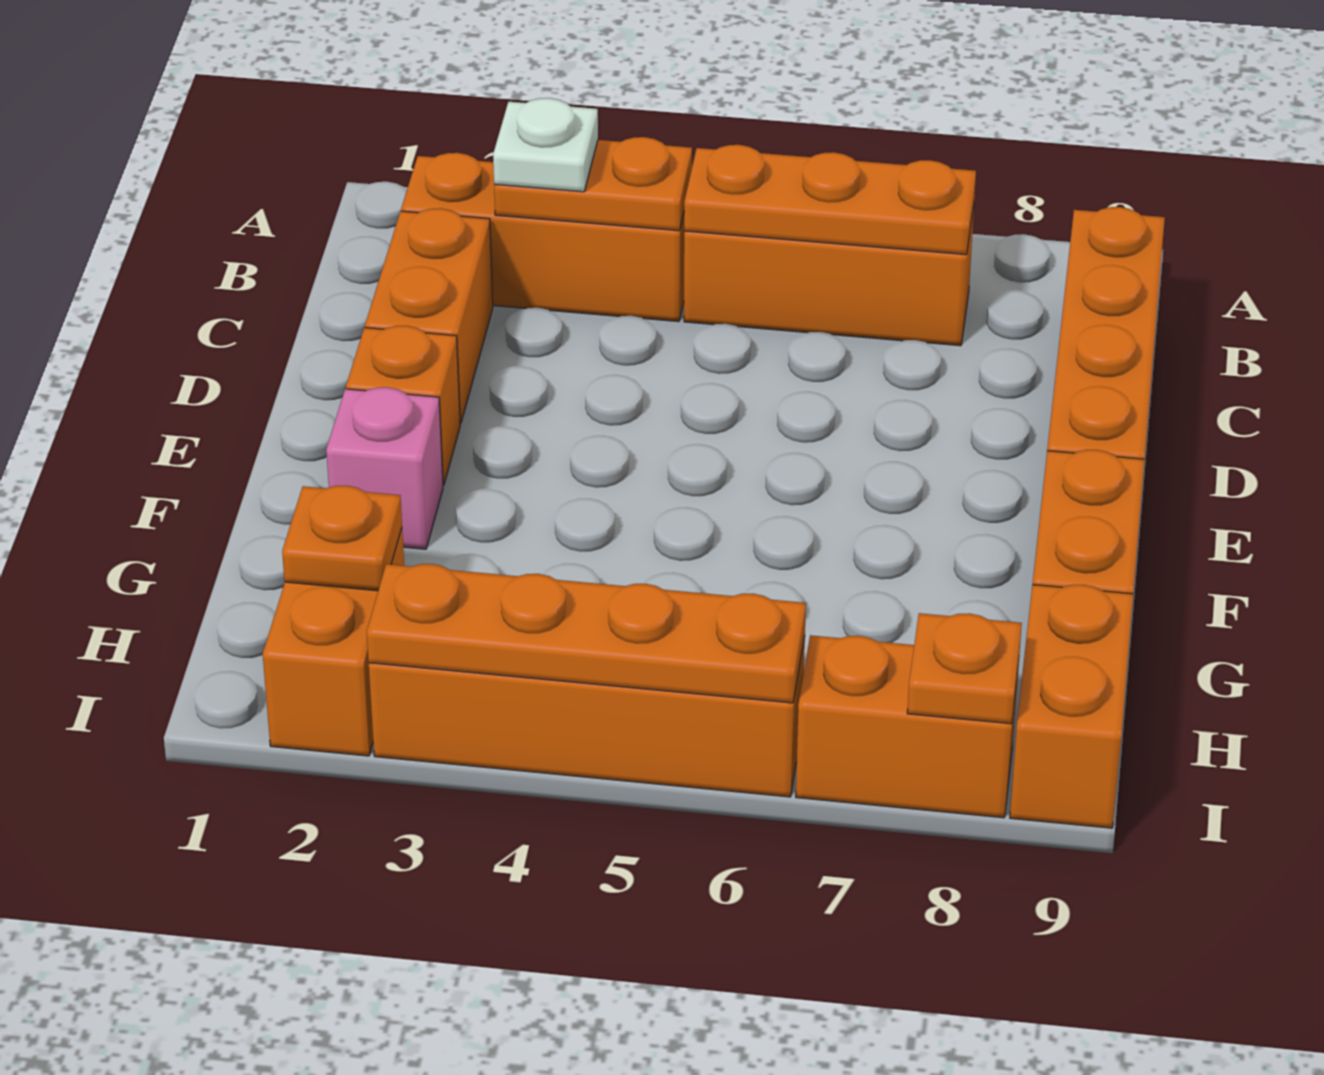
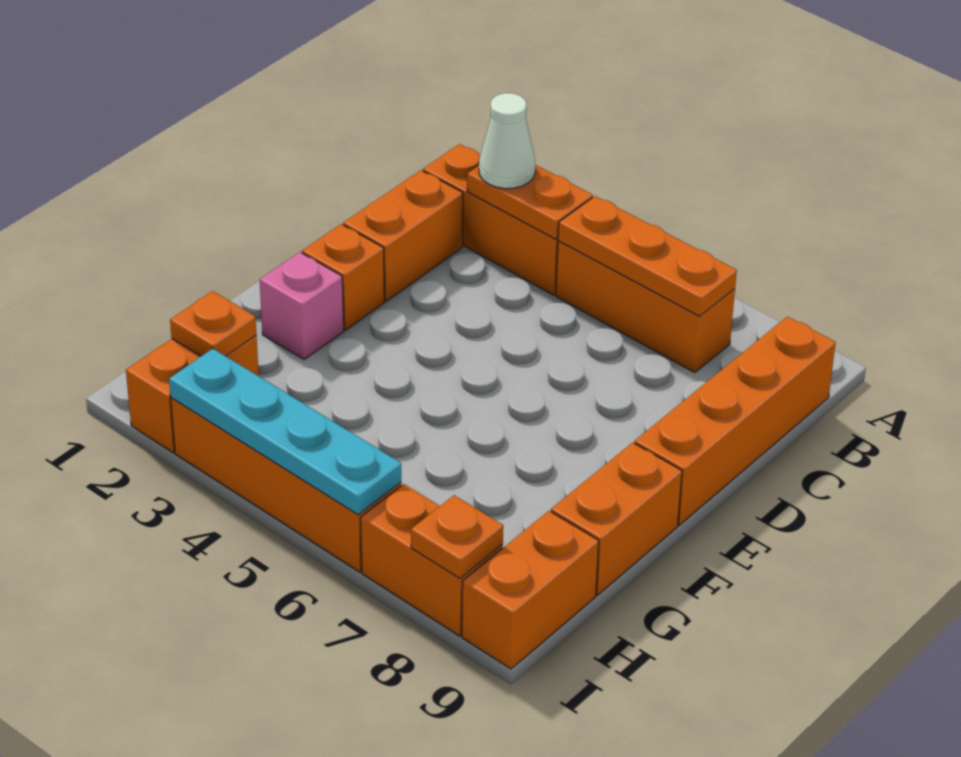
white plate B3 level 3 -> white cone B3 level 3
orange plate I3:I6 level 2 -> cyan plate I3:I6 level 2

